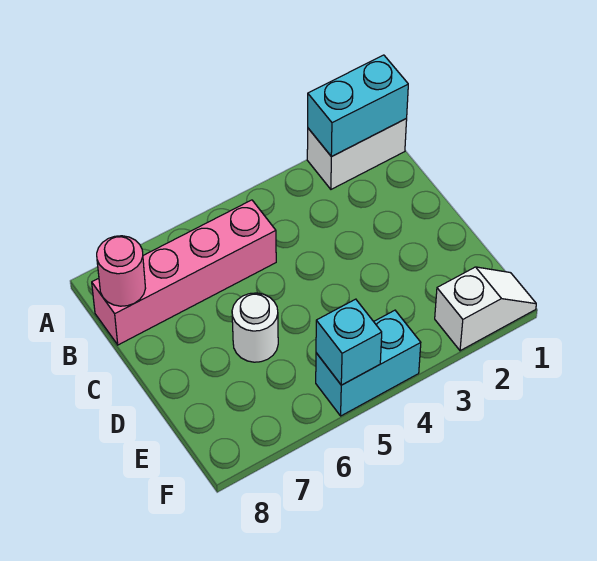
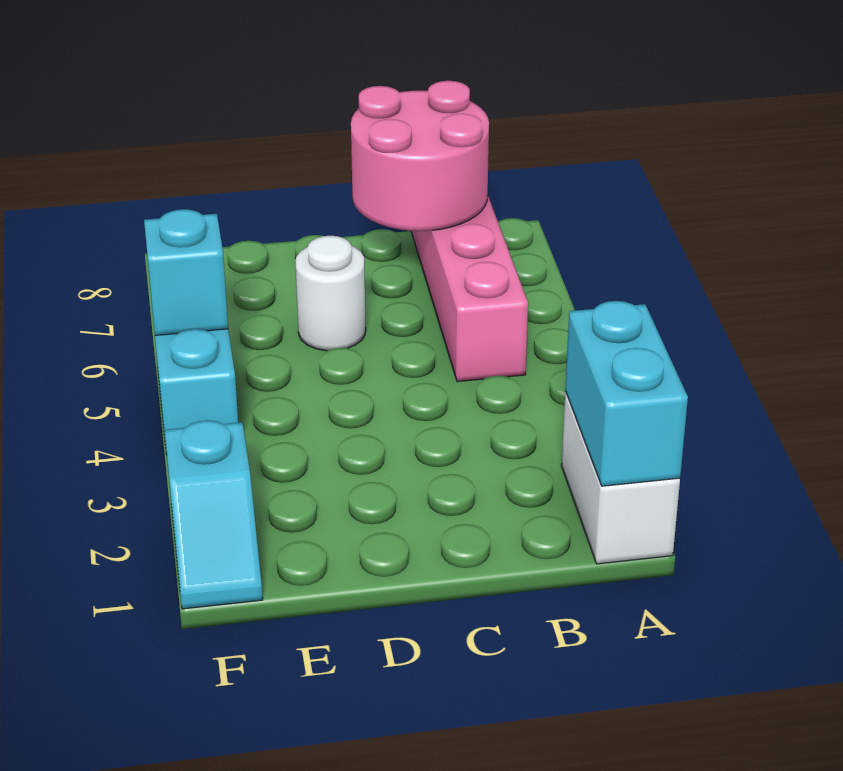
pink round brick B8 level 2 -> pink round brick B7:C8 level 2
white slope F1:F2 level 1 top 2 -> cyan slope F1:F2 level 1 top 2

